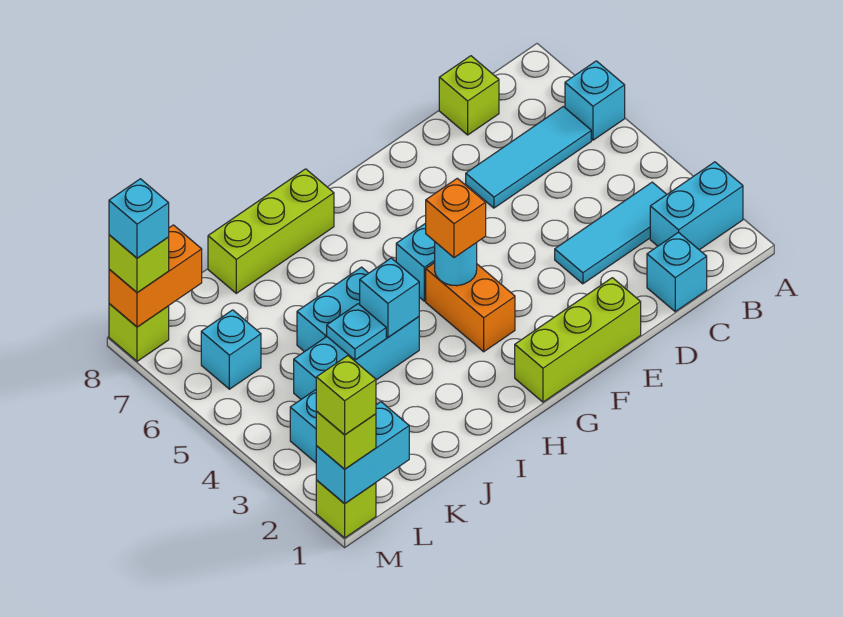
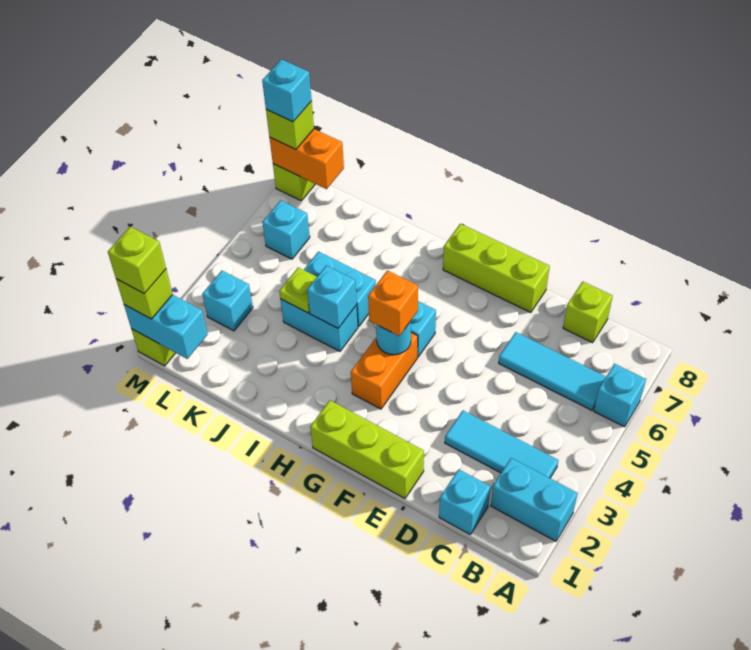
lime brick H8:J8 level 1 -> lime brick E8:G8 level 1
cyan brick I4:K4 level 1 -> cyan brick I4:J4 level 1
cyan plate J4 level 2 -> lime plate J4 level 2

